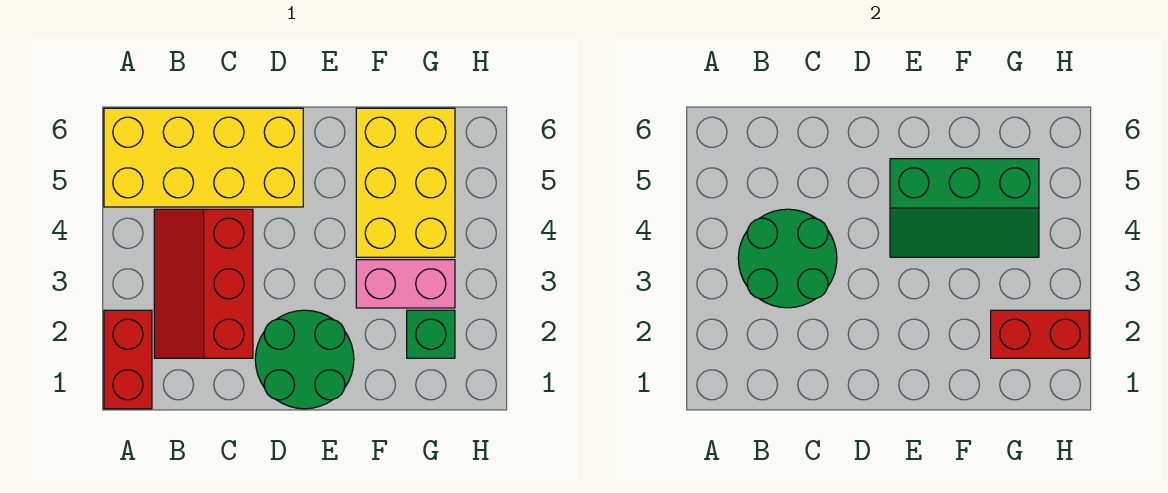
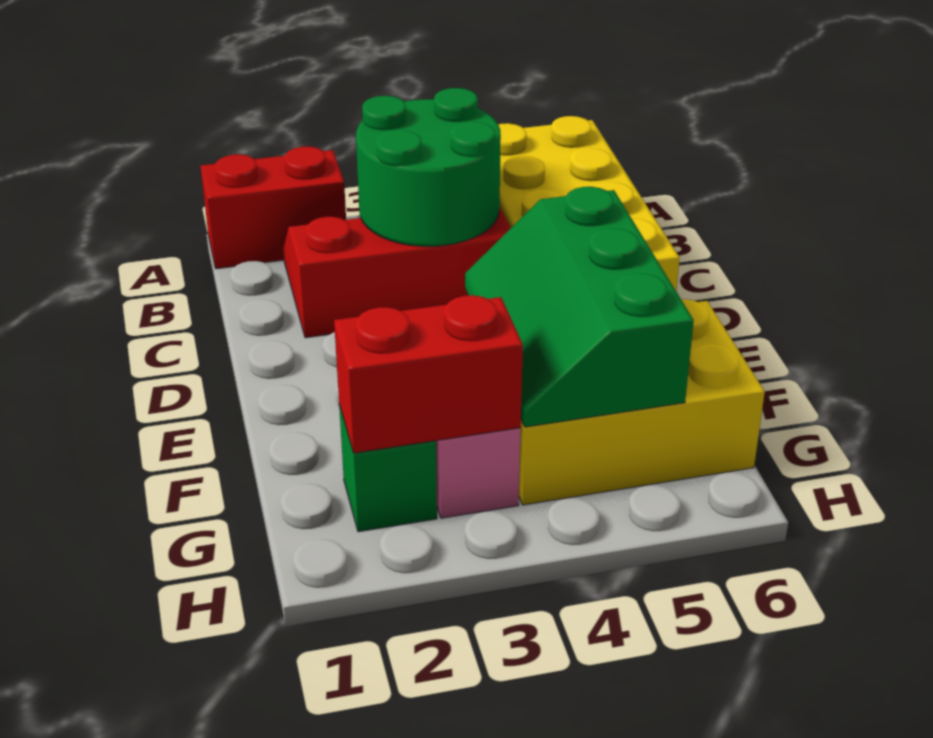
green round brick D1:E2 level 1 -> none
red brick G2:H2 level 2 -> red brick G2:G3 level 2

